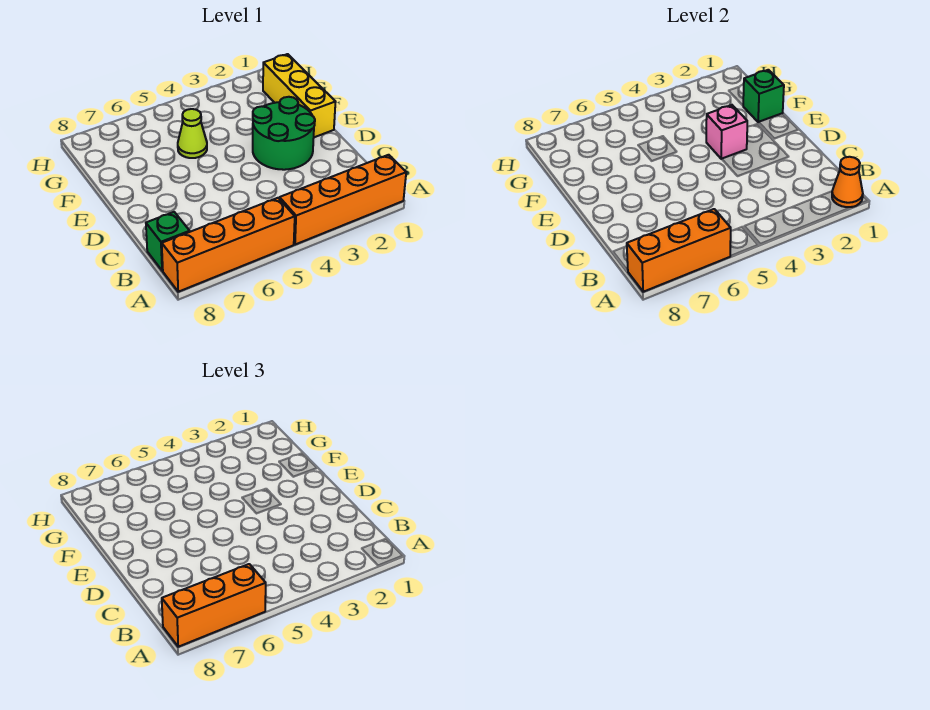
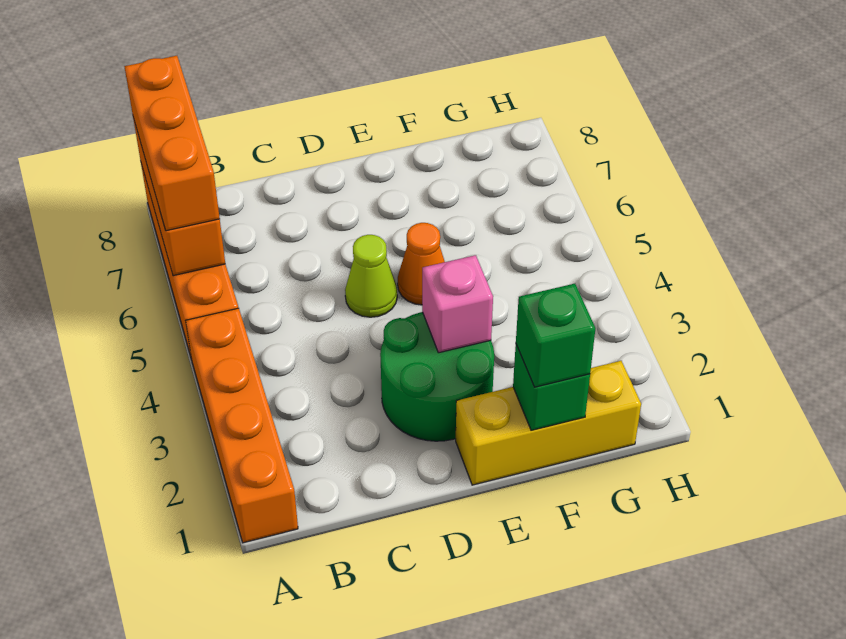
orange cone A1 level 2 -> orange cone E5 level 1
green brick B8 level 1 -> green brick F1 level 3
lime cone F5 level 1 -> lime cone D5 level 1

